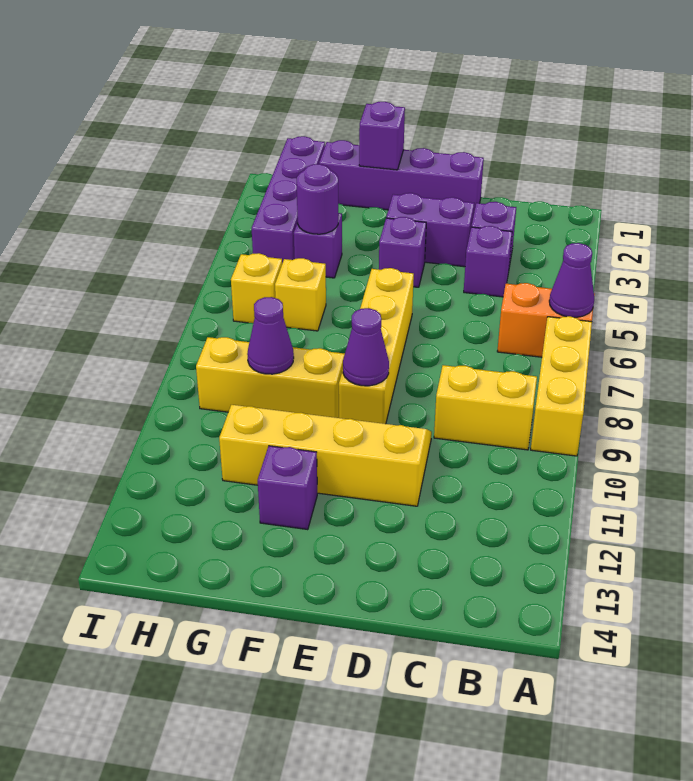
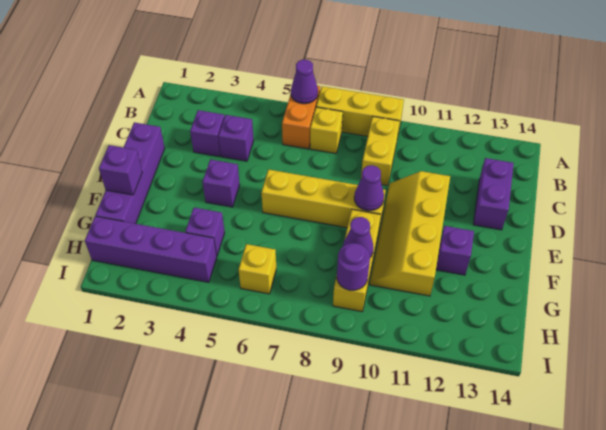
purple brick D3:E3 level 1 -> purple brick C13:D13 level 1
purple round brick G4 level 2 -> purple round brick H9 level 2
yellow brick G6 level 1 -> yellow brick B7 level 1

